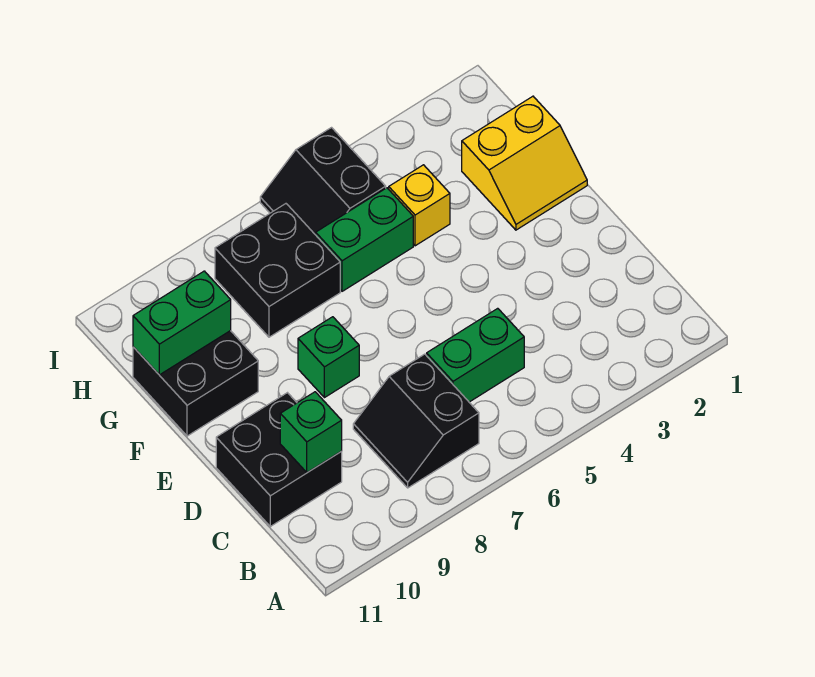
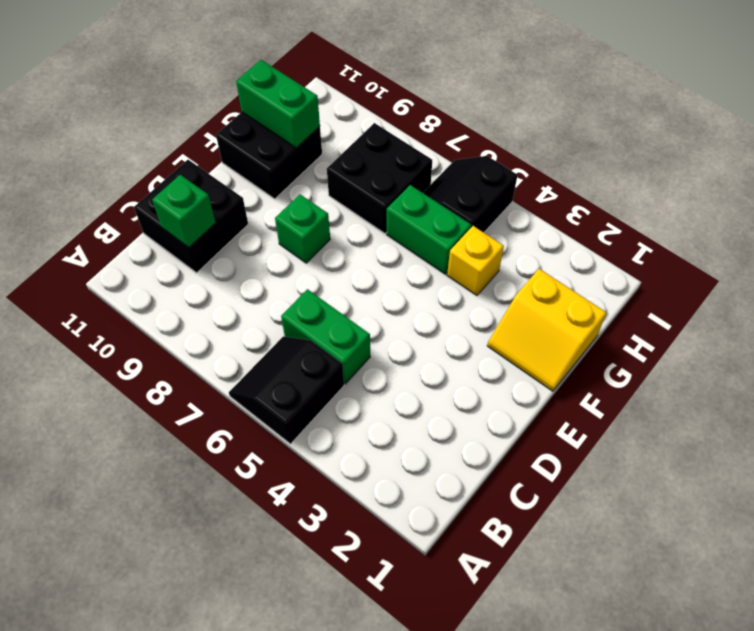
black slope B7:C8 level 1 top 7 -> black slope A5:B6 level 1 top 5

